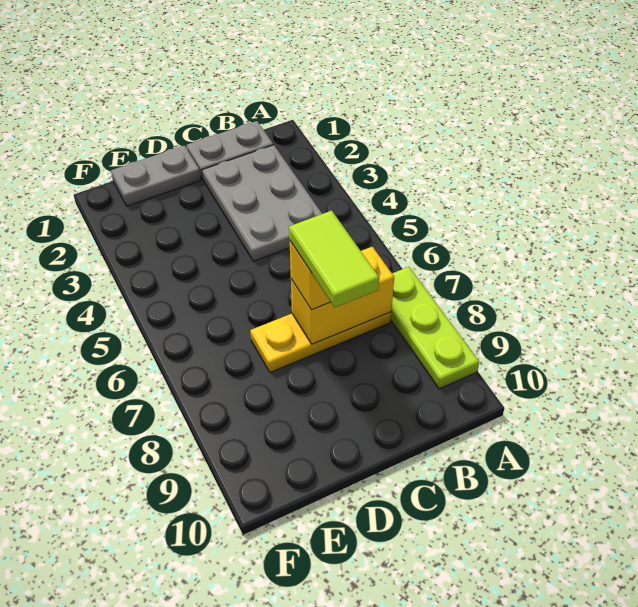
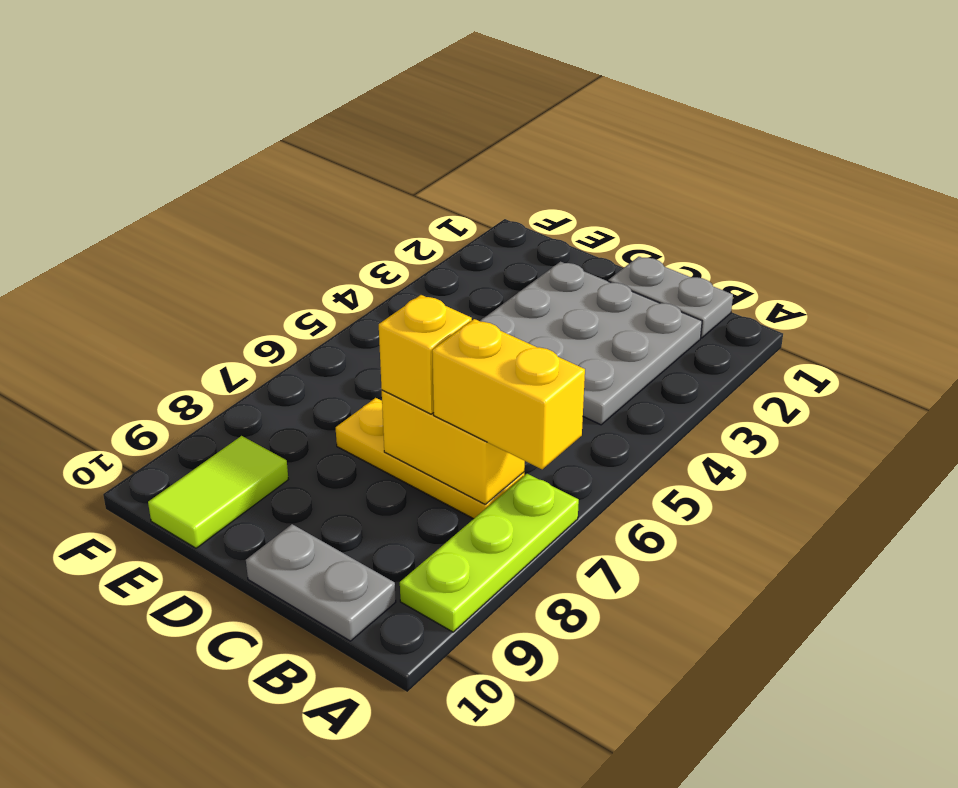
none -> yellow brick A7:B7 level 3
grey plate B2:C4 level 1 -> grey plate B2:D4 level 1
lime tile C7:C8 level 4 -> lime tile E9:E10 level 1
grey plate D1:E1 level 1 -> grey plate B10:C10 level 1

